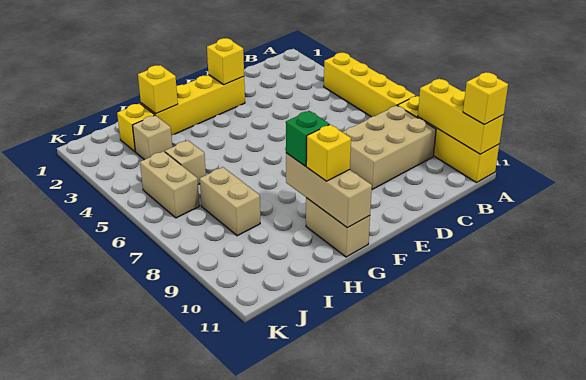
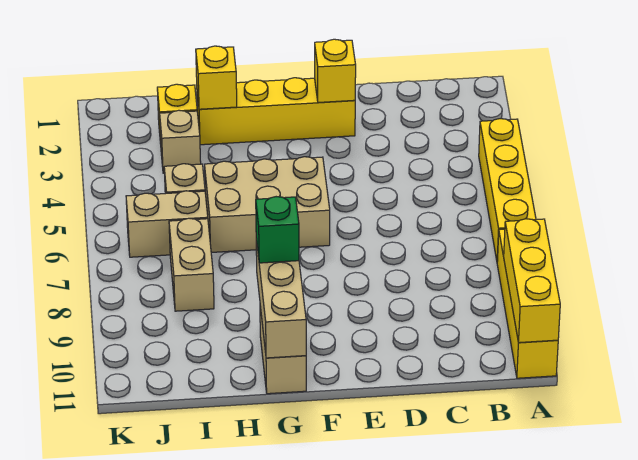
yellow brick A11 level 3 -> none
tan brick B8:D9 level 1 -> tan brick F5:H6 level 1
yellow brick G10 level 3 -> none
tan brick J5:J6 level 1 -> tan brick I6:J6 level 1

